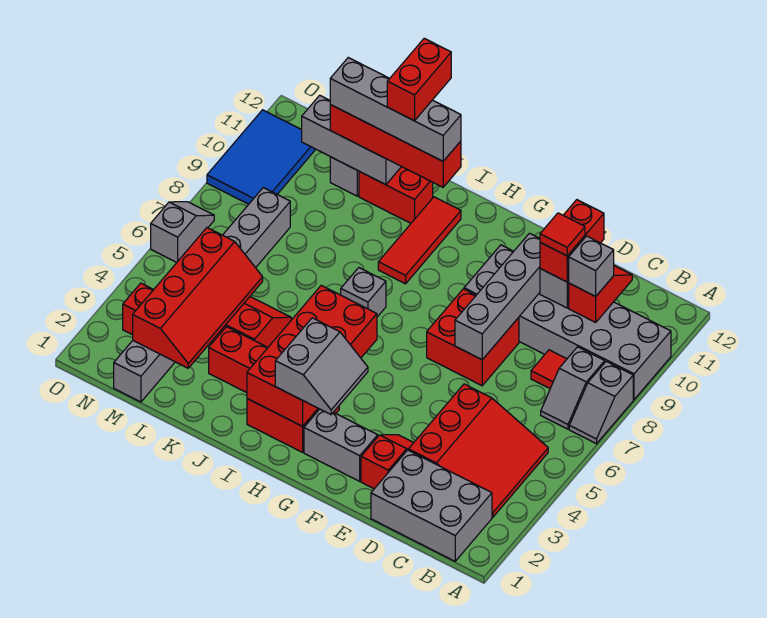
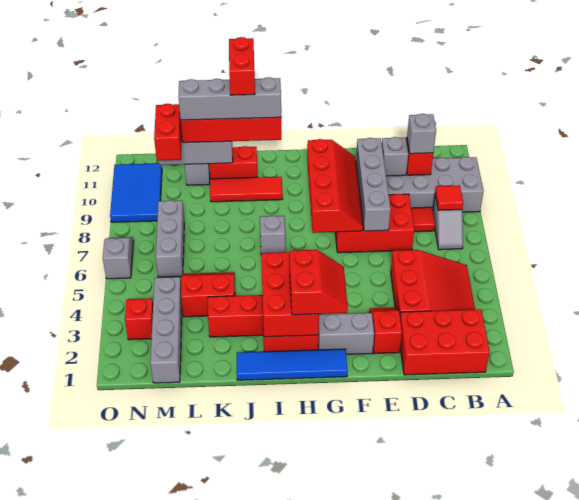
grey slope A7:A8 level 1 top 8 -> none
grey brick B1:D2 level 1 -> red brick B1:D2 level 1
red brick D10:D11 level 3 -> red brick M10:M11 level 3
red tile D10 level 4 -> red tile B8 level 2
red brick E7:F8 level 1 -> red brick D7:F8 level 1
none -> blue tile G1:J1 level 1
grey slope G2:H3 level 3 top H -> red slope G2:H3 level 3 top H
red brick H2:I5 level 2 -> red brick H2:I4 level 2
red tile I9:I11 level 1 -> red tile I10:K10 level 1
red slope L2:M5 level 2 top M -> red slope F7:G10 level 2 top G

